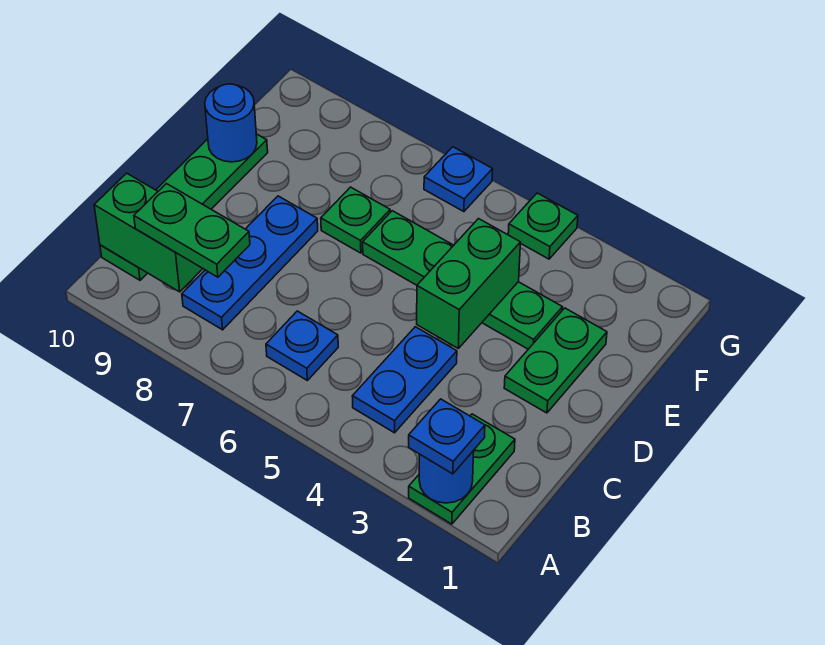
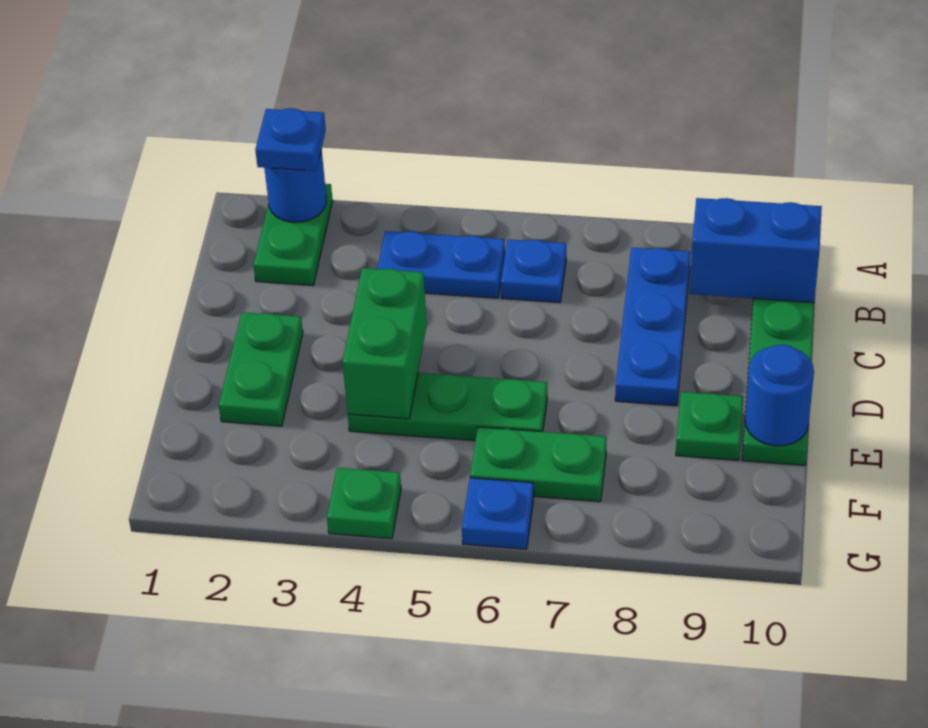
blue plate B4:C4 level 1 -> blue plate B4:B5 level 1
green plate B8:B9 level 3 -> green plate F6:F7 level 1
green brick B9:B10 level 2 -> blue brick B9:B10 level 2
green plate E3:E6 level 1 -> green plate E4:E6 level 1
green plate E7 level 1 -> green plate E9 level 1

